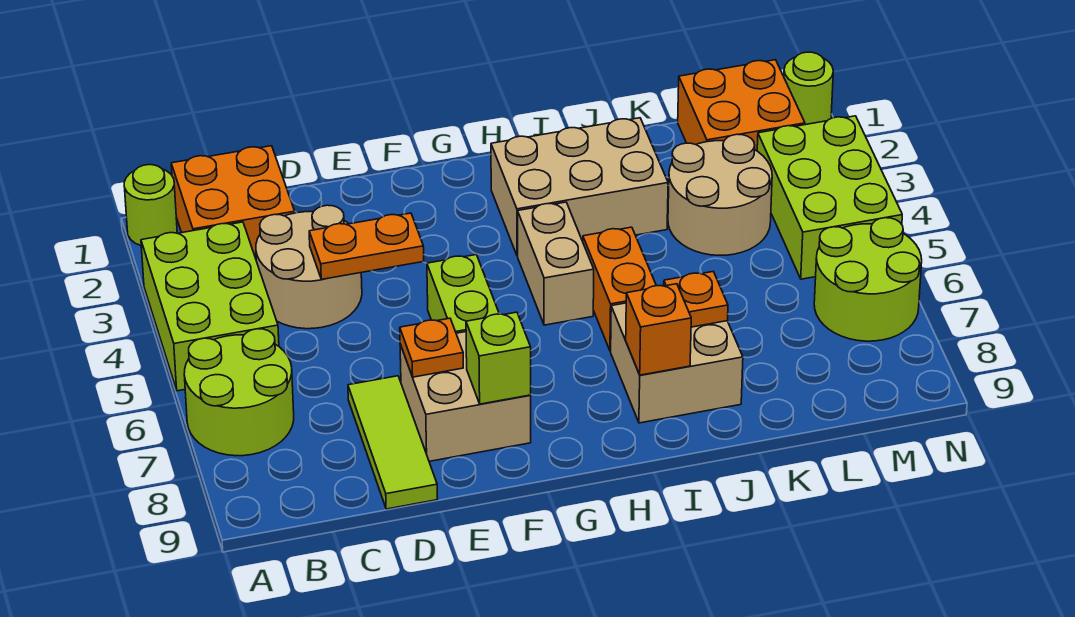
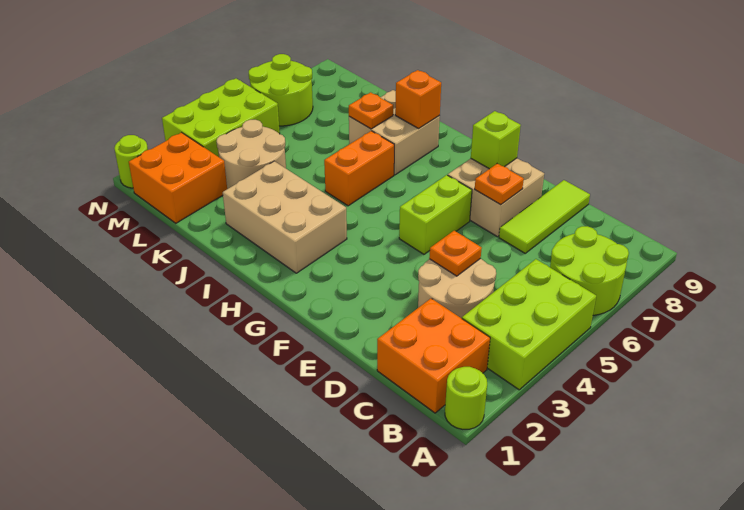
orange plate D4:E4 level 2 -> orange plate D4 level 2
tan brick H4:H5 level 1 -> none

